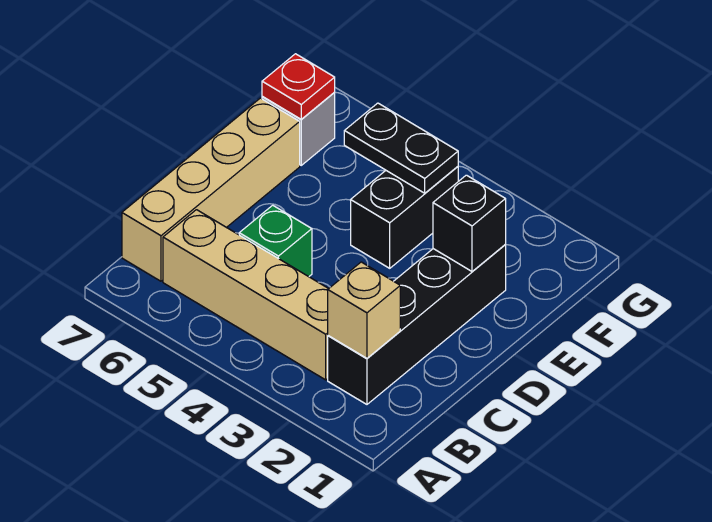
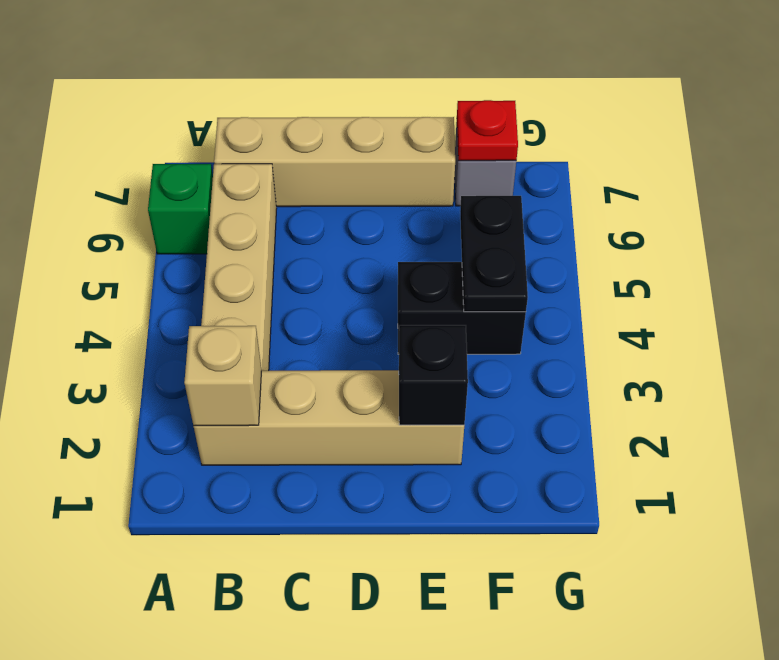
black brick B2:E2 level 1 -> tan brick B2:E2 level 1
green brick C5 level 1 -> green brick A6 level 1

